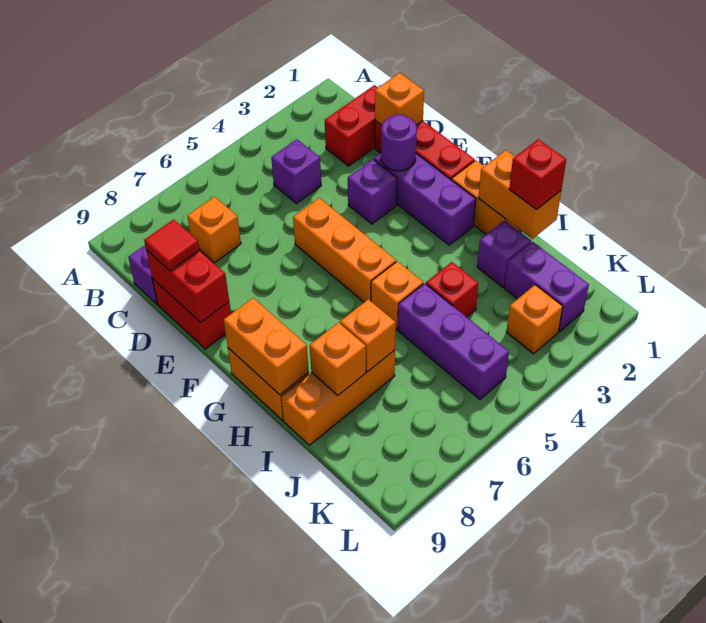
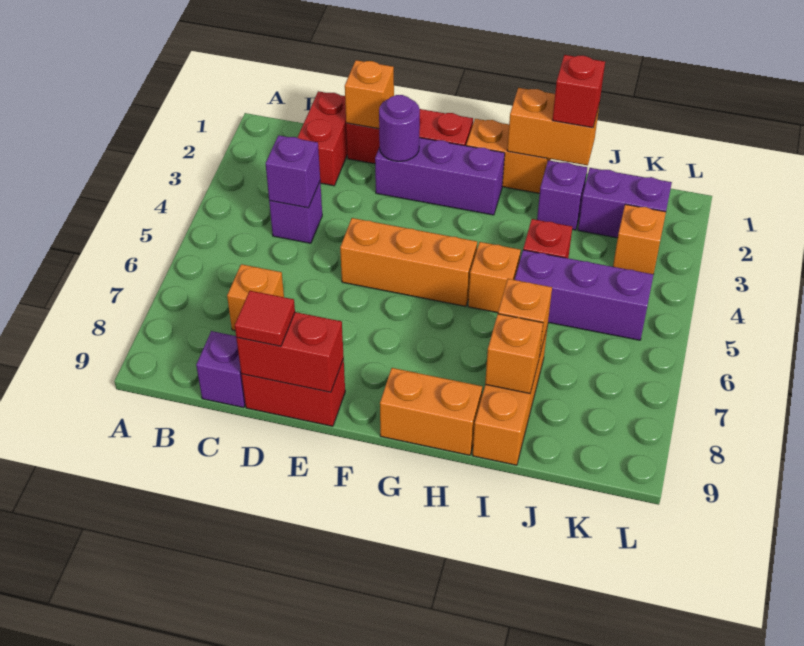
purple brick E3 level 1 -> purple brick C4 level 2
orange brick G9:H9 level 2 -> none

